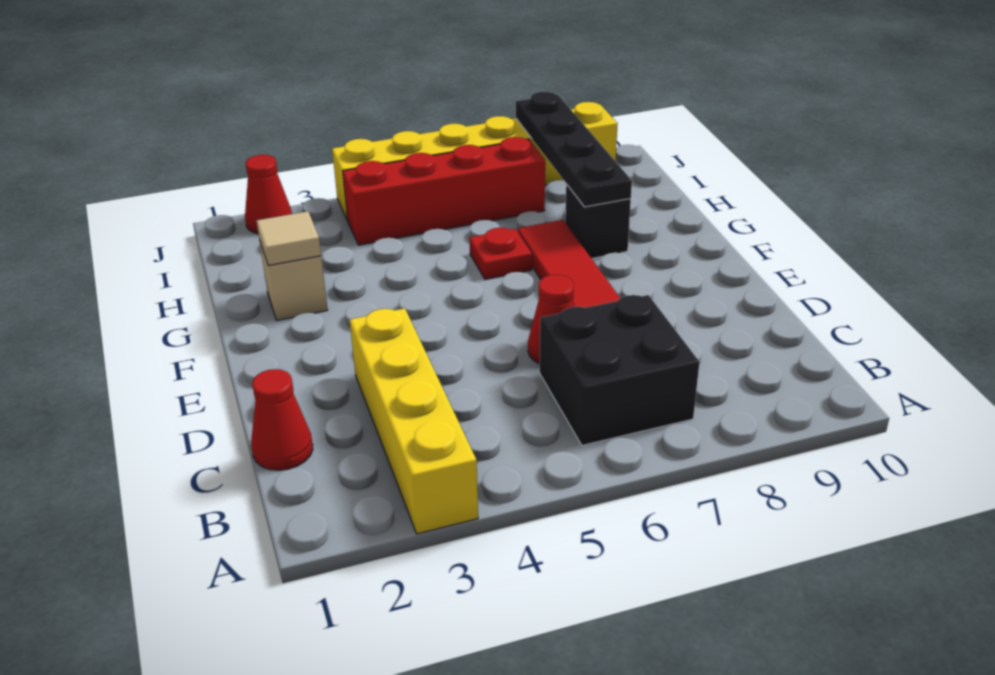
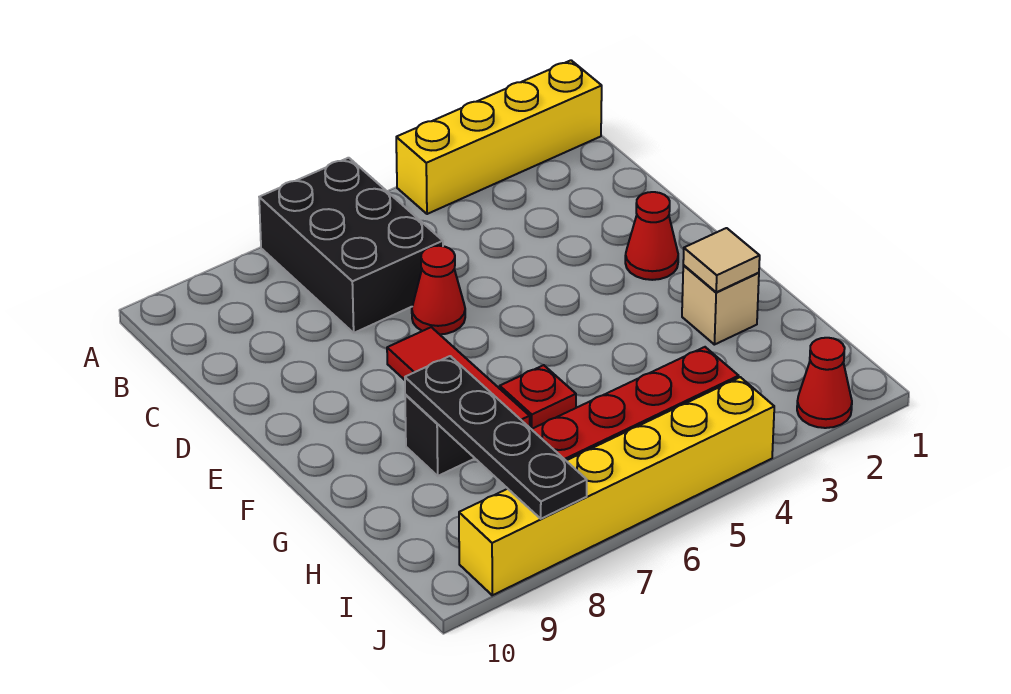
yellow brick A3:D3 level 1 -> yellow brick A1:A4 level 1
black brick B6:C7 level 1 -> black brick A6:C7 level 1
red cone C1 level 1 -> red cone E2 level 1

